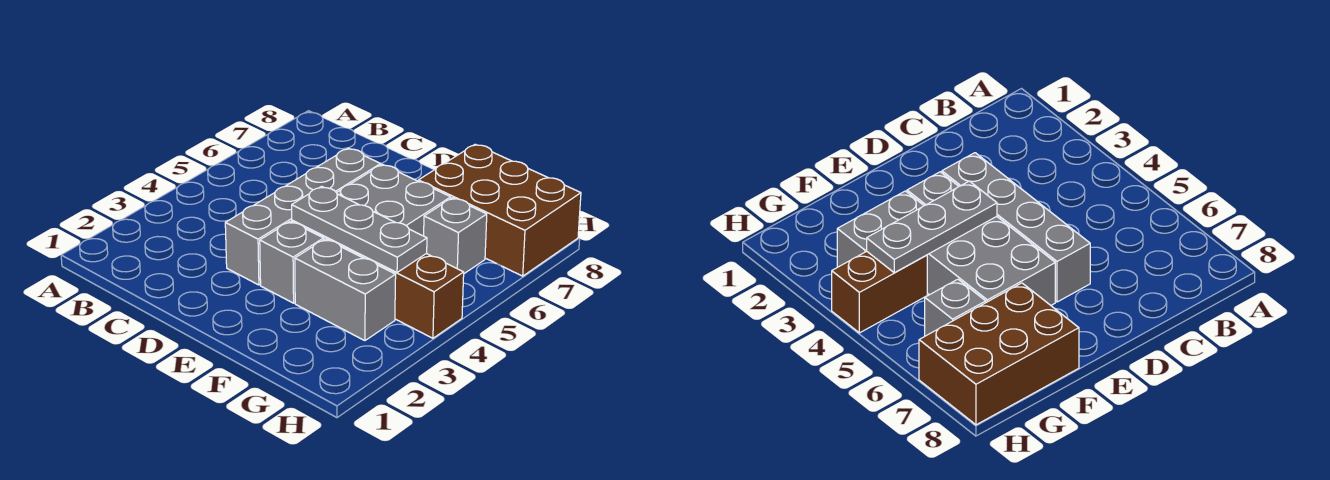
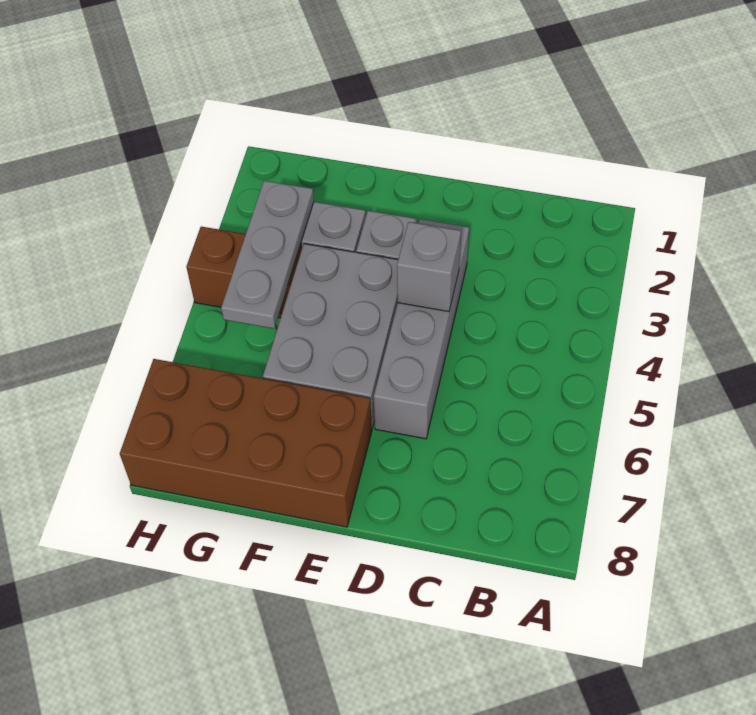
grey plate E4:G4 level 2 -> grey plate G3:G5 level 2
brown brick F7:H8 level 1 -> brown brick E7:H8 level 1
grey brick G6 level 1 -> grey brick D4 level 2

